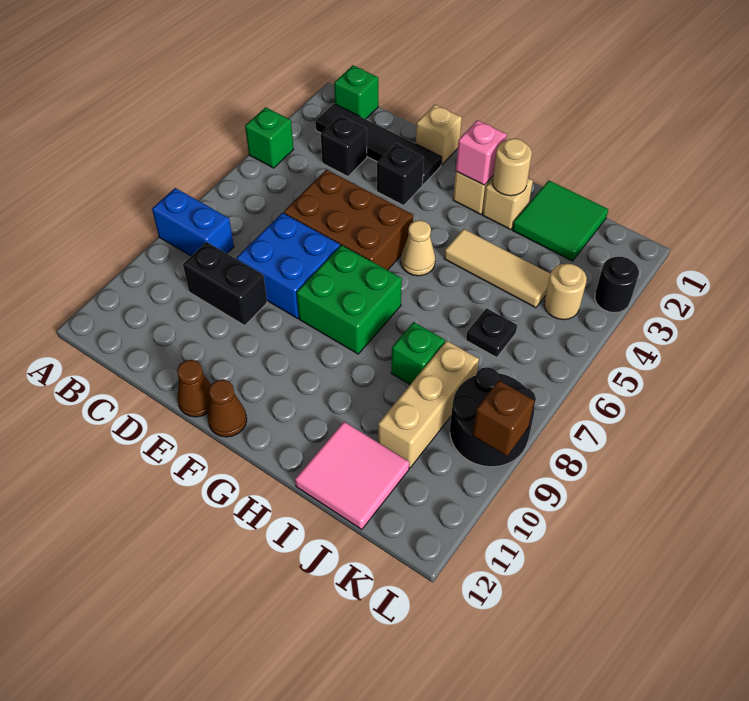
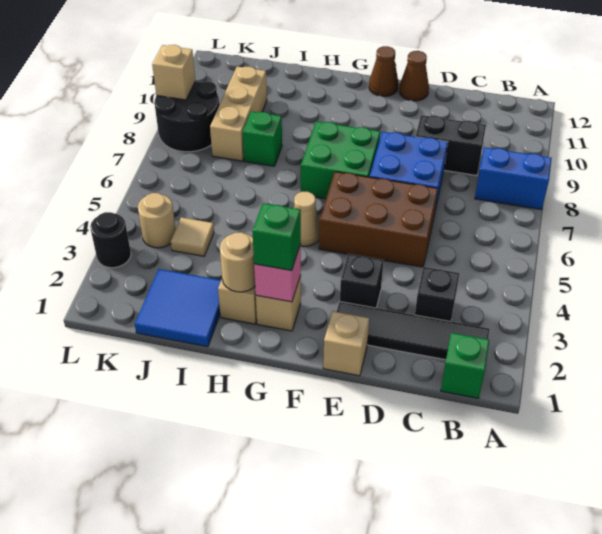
green brick A4 level 1 -> green brick G2 level 3
tan tile H4:J4 level 1 -> tan tile J4 level 1
green tile I1:J2 level 1 -> blue tile I1:J2 level 1
pink tile I11:J12 level 1 -> none
black plate J6 level 1 -> none
brown brick L9 level 2 -> tan brick L9 level 2

